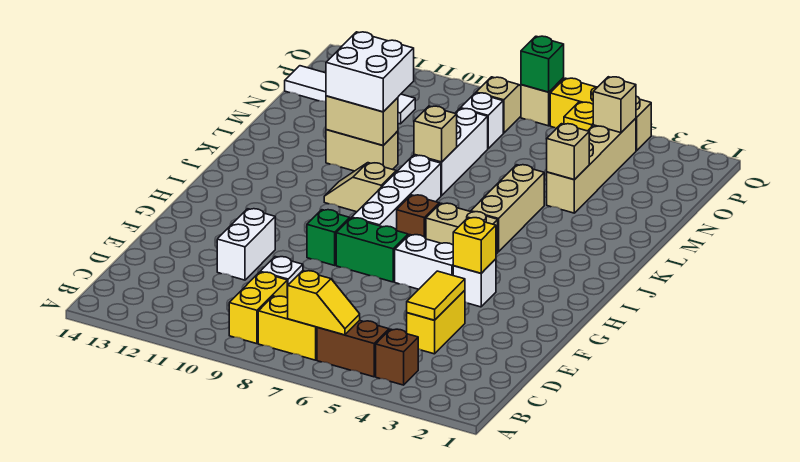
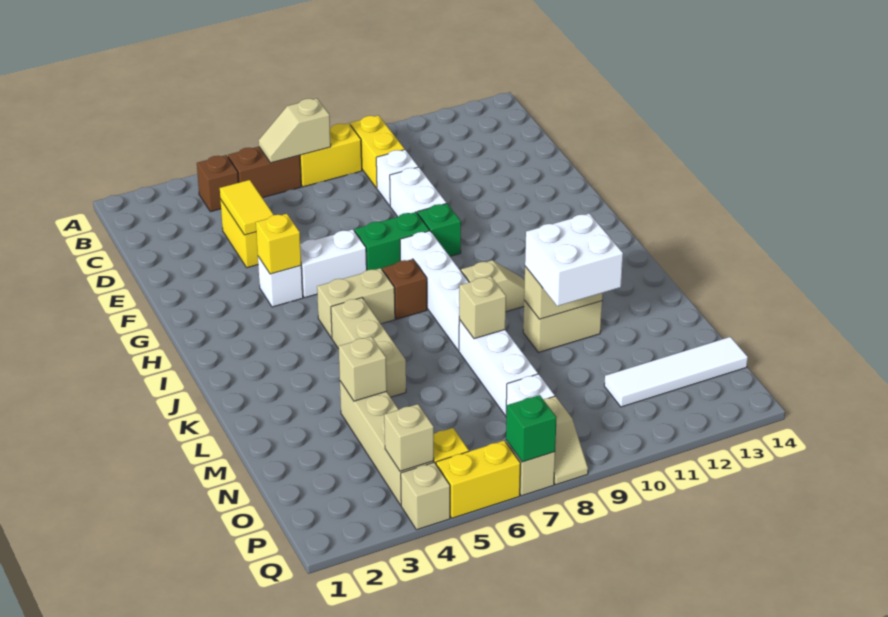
yellow slope B6:B7 level 2 top 7 -> tan slope B6:B7 level 2 top 7
white brick E11:F11 level 1 -> white brick E9:F9 level 1

